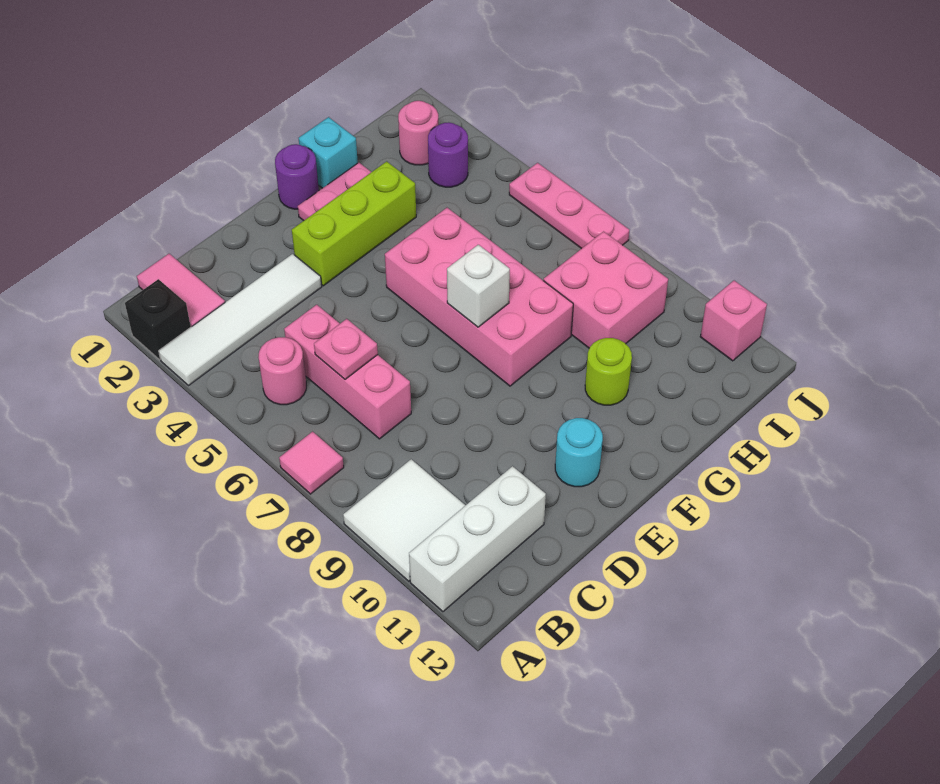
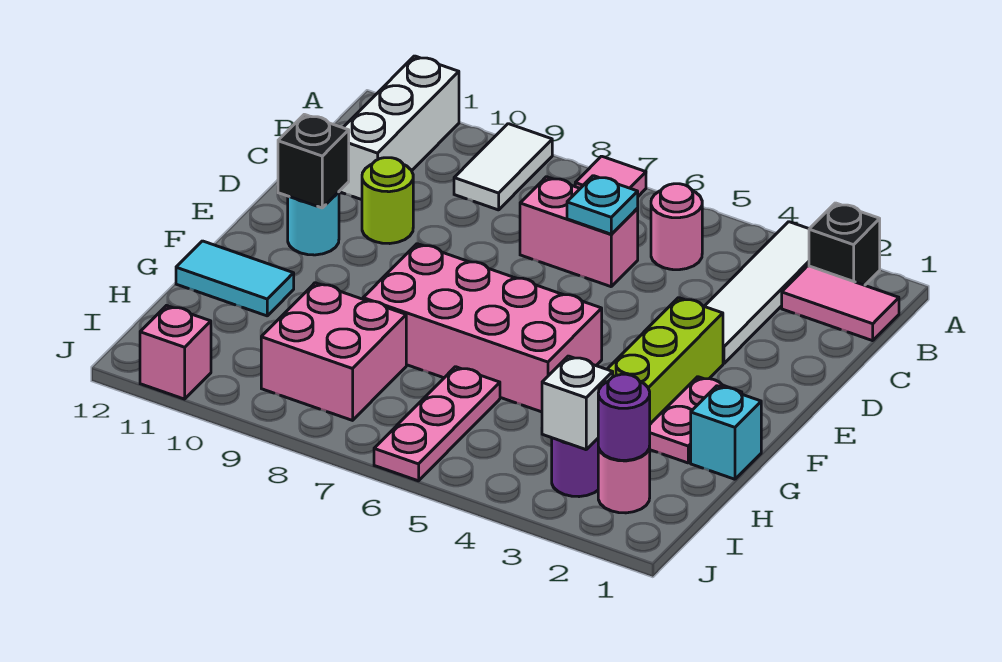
white tile A9:B10 level 1 -> white tile A9:B9 level 1
pink brick C5:C7 level 1 -> pink brick C6:C7 level 1
pink plate C6 level 2 -> cyan plate C6 level 2
none -> black brick E11 level 2
purple round brick F1 level 1 -> purple round brick I2 level 2
white brick F7 level 2 -> white brick I3 level 2
lime round brick G10 level 1 -> lime round brick D10 level 1
none -> cyan tile G11:G12 level 1
pink plate J5:J7 level 1 -> pink plate H6:J6 level 1

